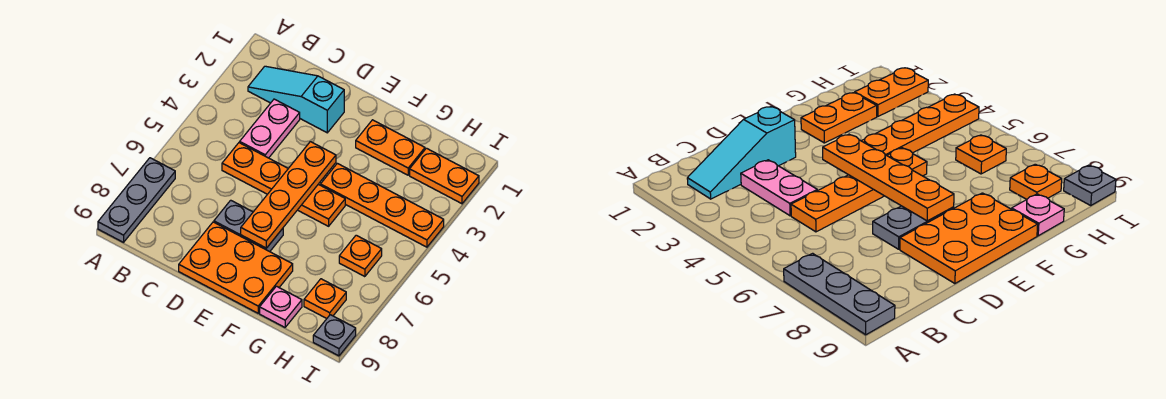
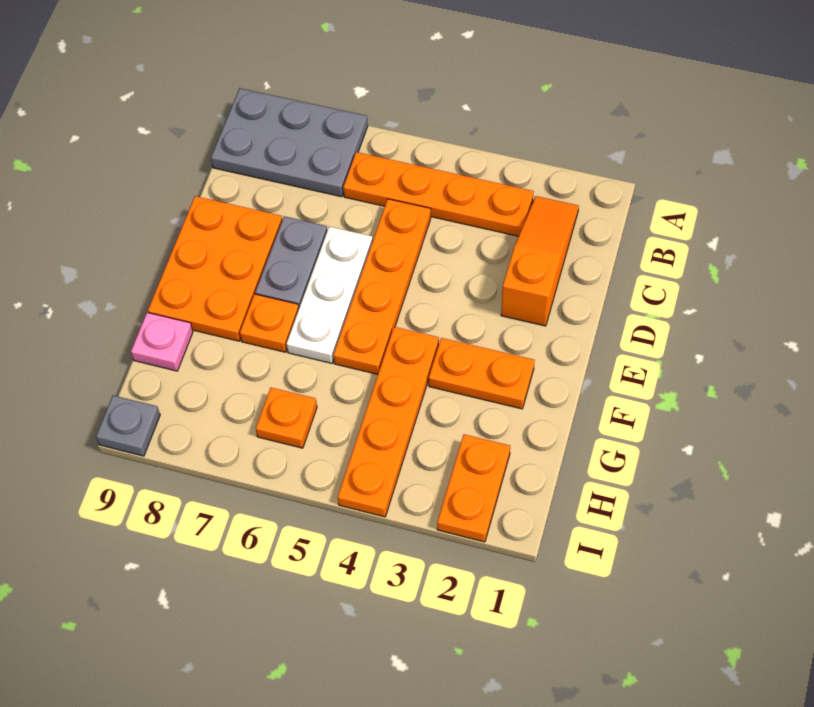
grey plate A7:A9 level 1 -> grey plate A7:B9 level 1
cyan slope B2:D2 level 1 top D -> orange slope B2:D2 level 1 top D
pink plate C3:C4 level 1 -> none
none -> white plate D6:F6 level 1
orange plate E4:E7 level 2 -> orange plate B3:B6 level 1
orange plate F2:G2 level 1 -> orange plate F2:F3 level 1
orange plate H8 level 1 -> orange plate F7 level 1

